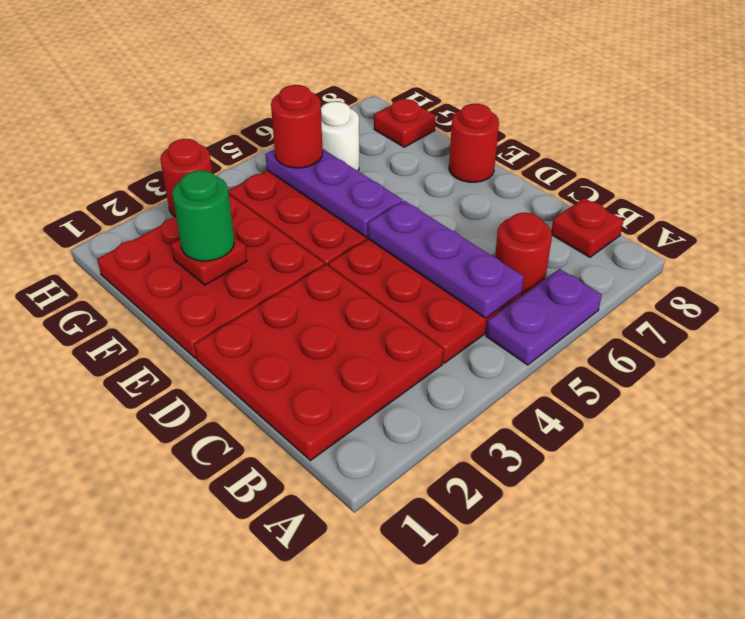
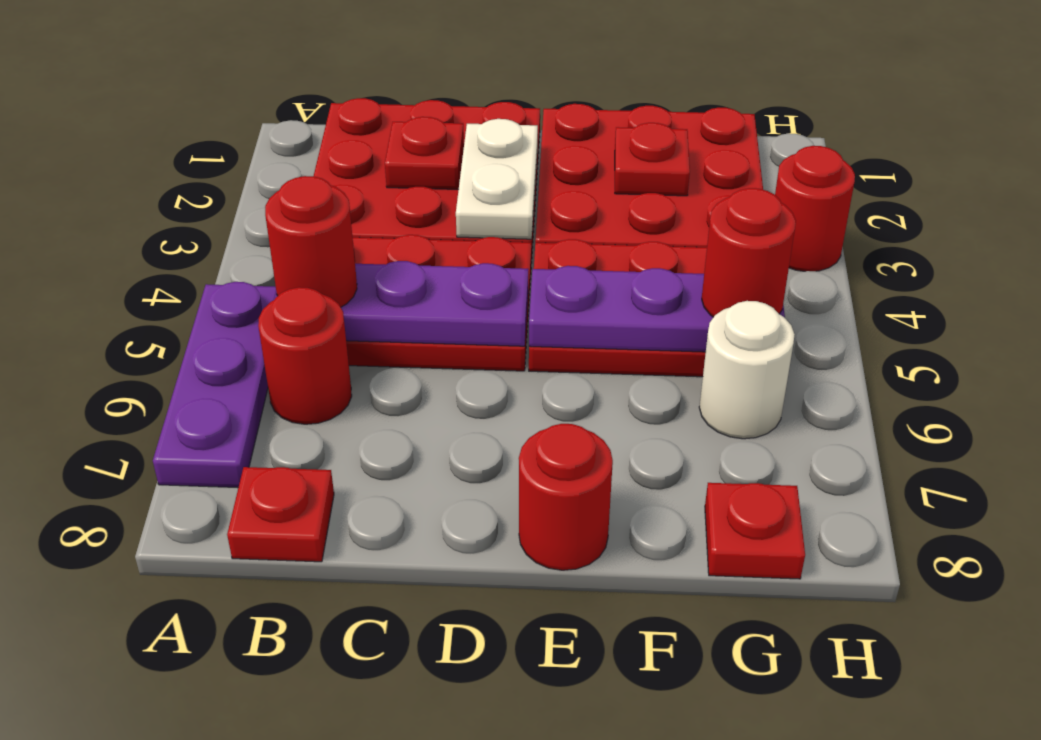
purple plate A5:A6 level 1 -> purple plate A5:A7 level 1
none -> red round brick B5 level 3
none -> red plate C2 level 2
none -> white plate D2:D3 level 2
green round brick F2 level 3 -> none

